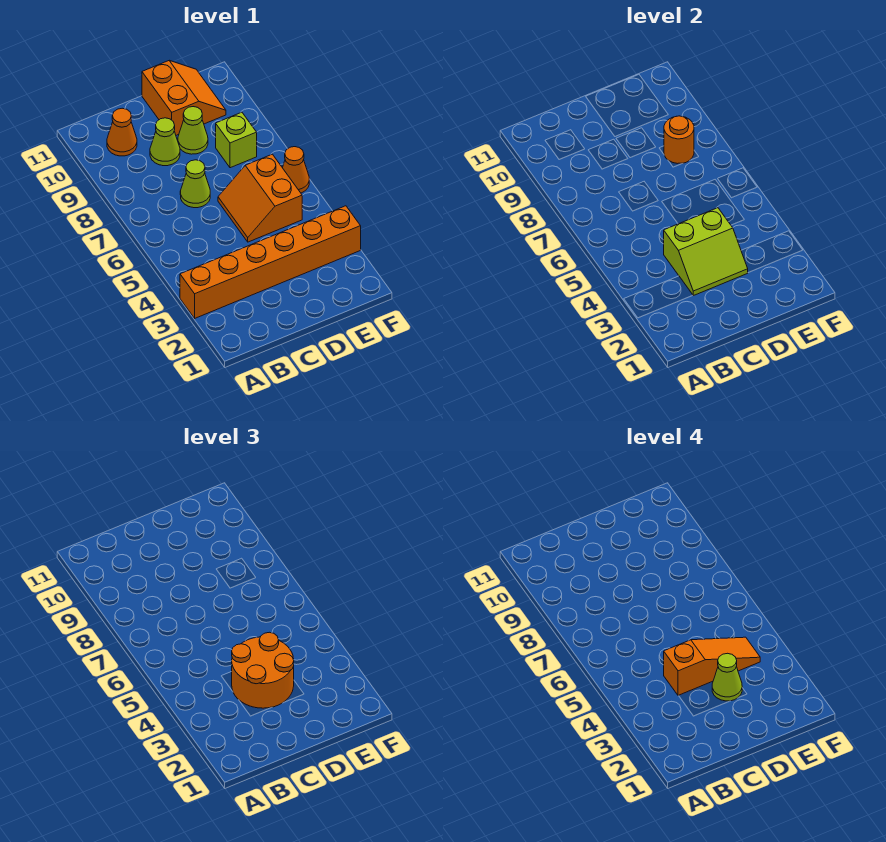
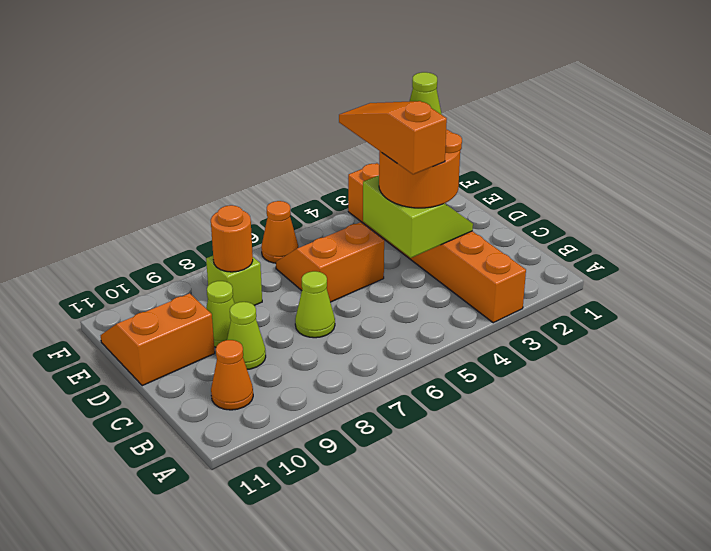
orange slope D5:E6 level 1 top E -> orange slope D5:E6 level 1 top D

